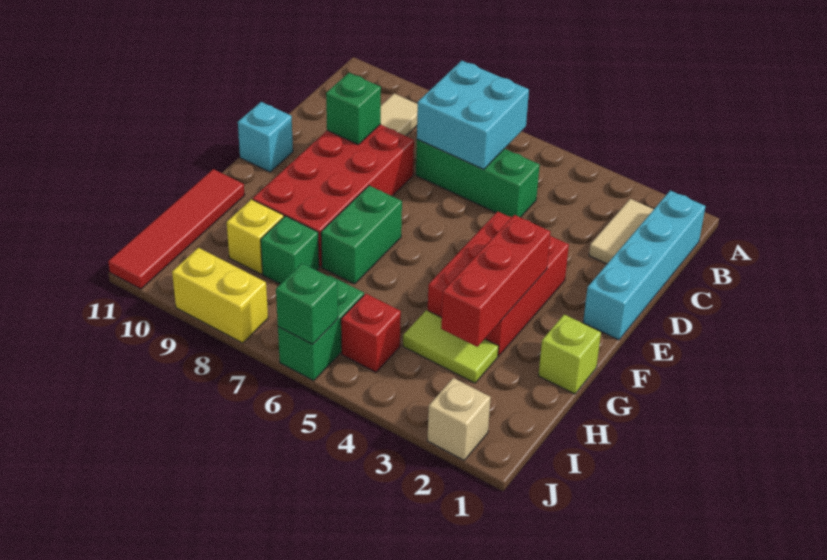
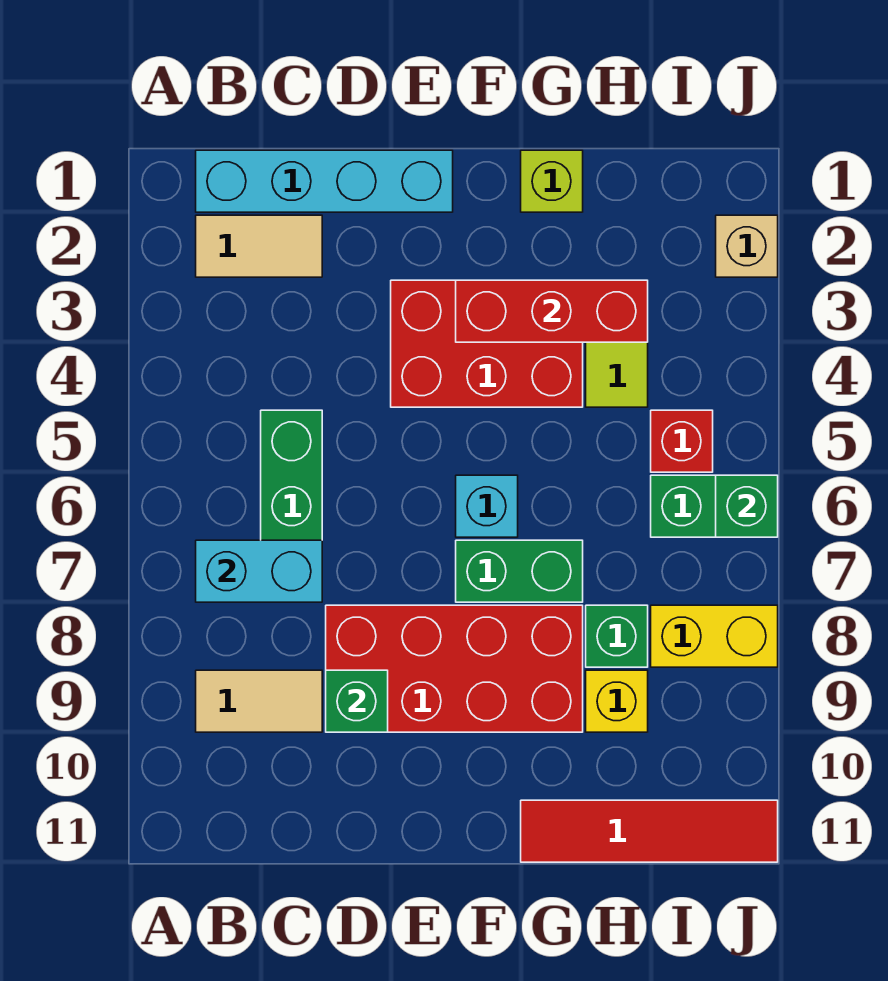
cyan brick B6:C7 level 2 -> cyan brick B7:C7 level 2
cyan brick E11 level 1 -> cyan brick F6 level 1
yellow brick J8:J9 level 1 -> yellow brick I8:J8 level 1

